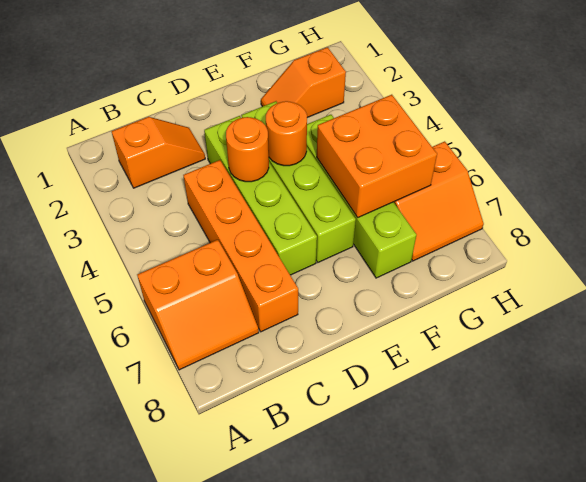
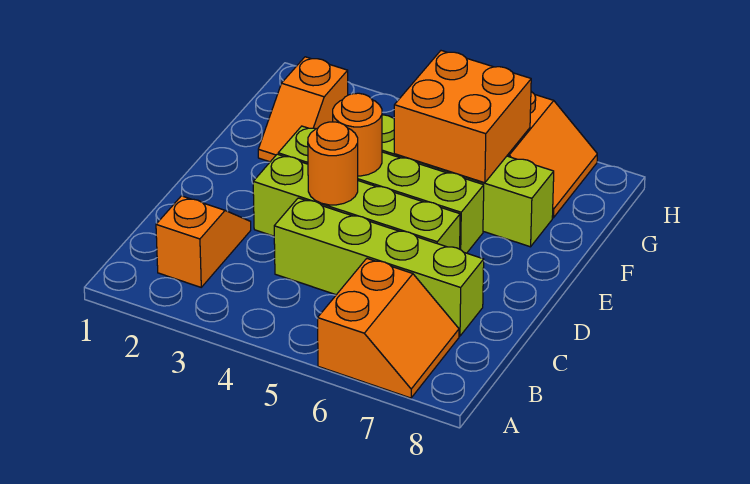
orange brick C4:C7 level 1 -> lime brick C4:C7 level 1

